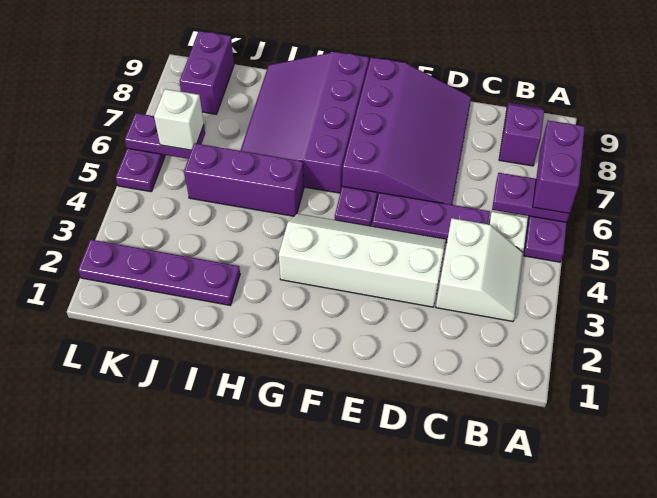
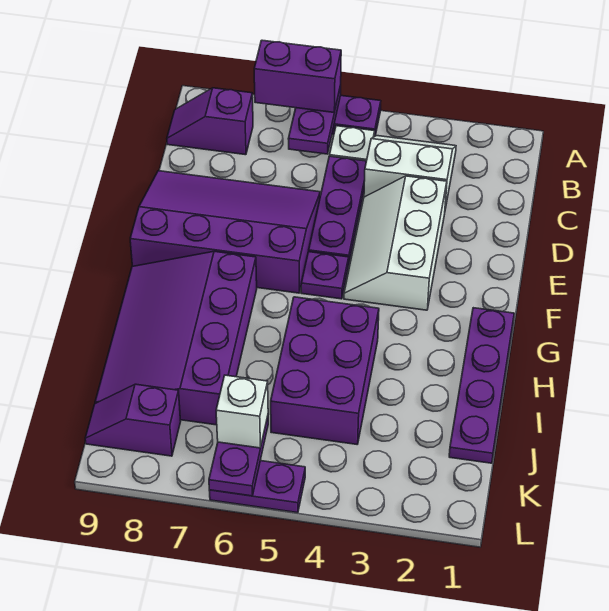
white slope D3:G4 level 1 top 3 -> white slope D3:F4 level 1 top 3
purple slope G6:I9 level 1 top G -> purple slope G7:J9 level 1 top 7
purple brick H5:J5 level 1 -> purple brick H4:J5 level 1
purple plate I2:L2 level 1 -> purple plate G1:J1 level 1
purple brick K8:K9 level 1 -> purple slope K8:K9 level 1 top 8

